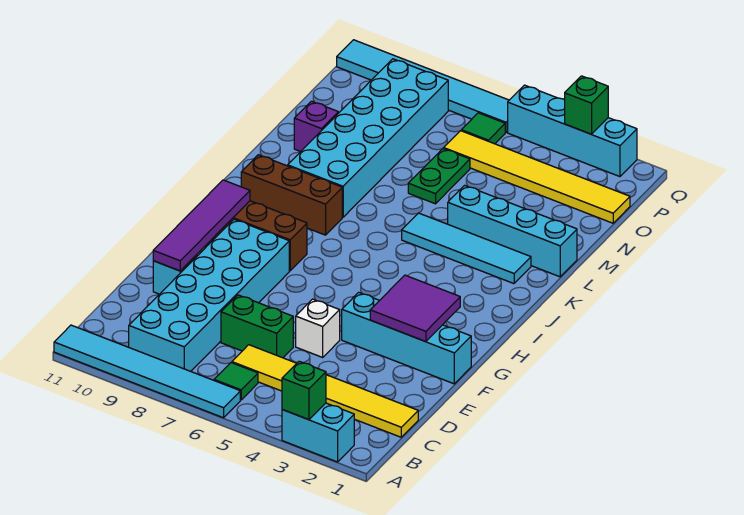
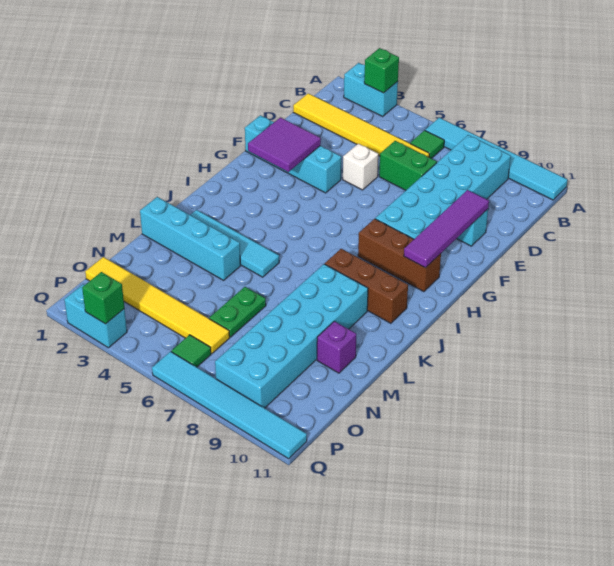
cyan brick Q2:Q5 level 1 -> cyan brick Q2:Q3 level 1

